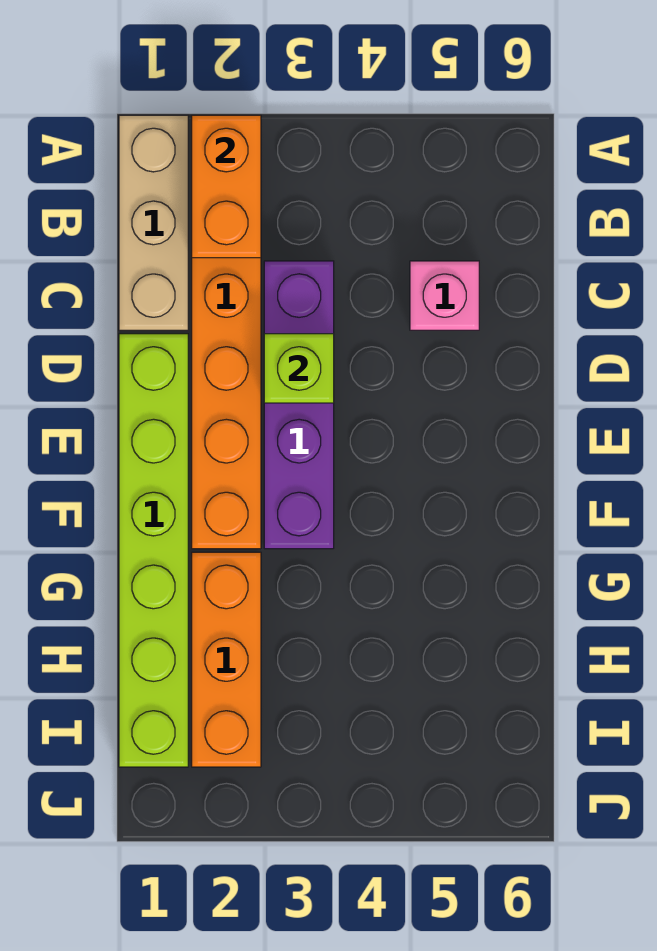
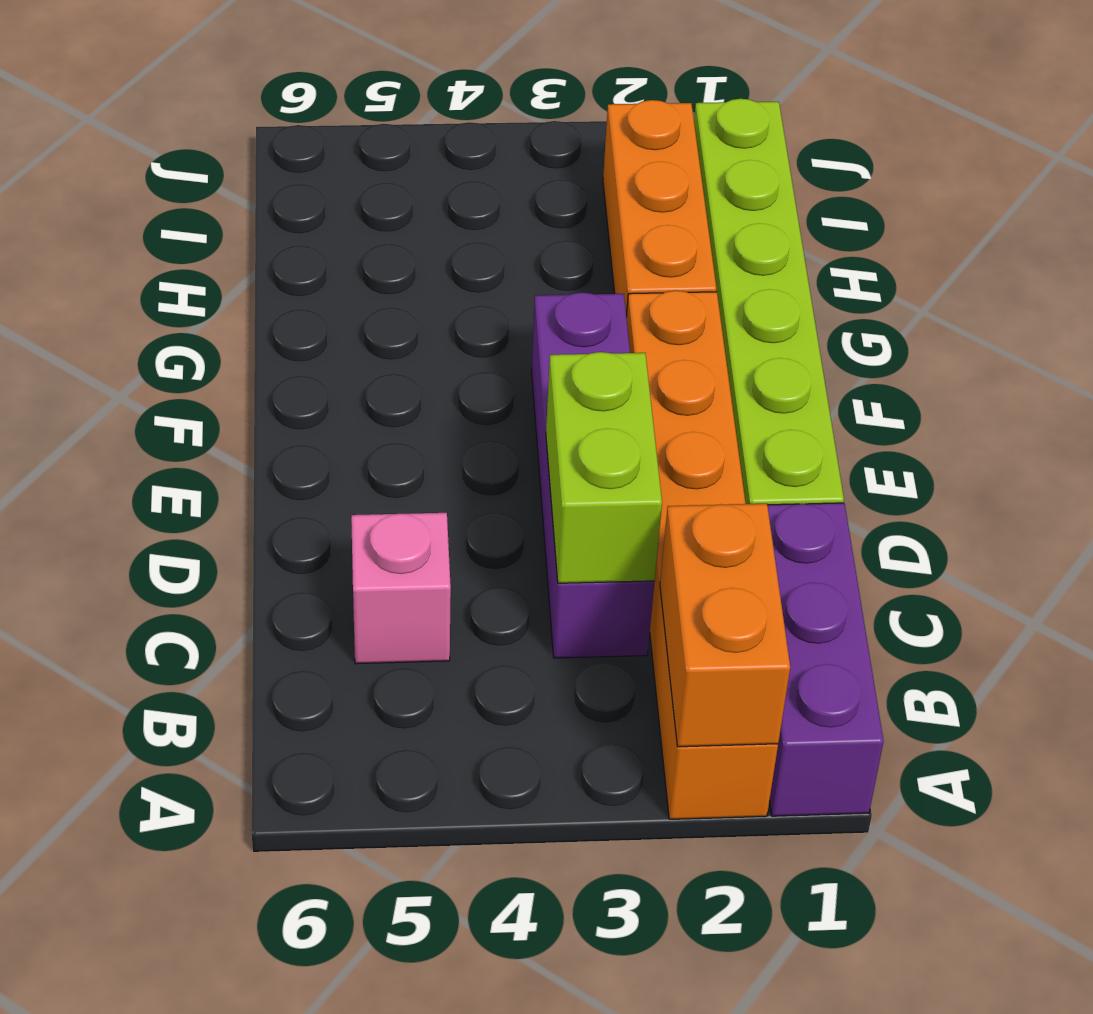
tan brick A1:C1 level 1 -> purple brick A1:C1 level 1
lime brick D3 level 2 -> lime brick C3:D3 level 2

